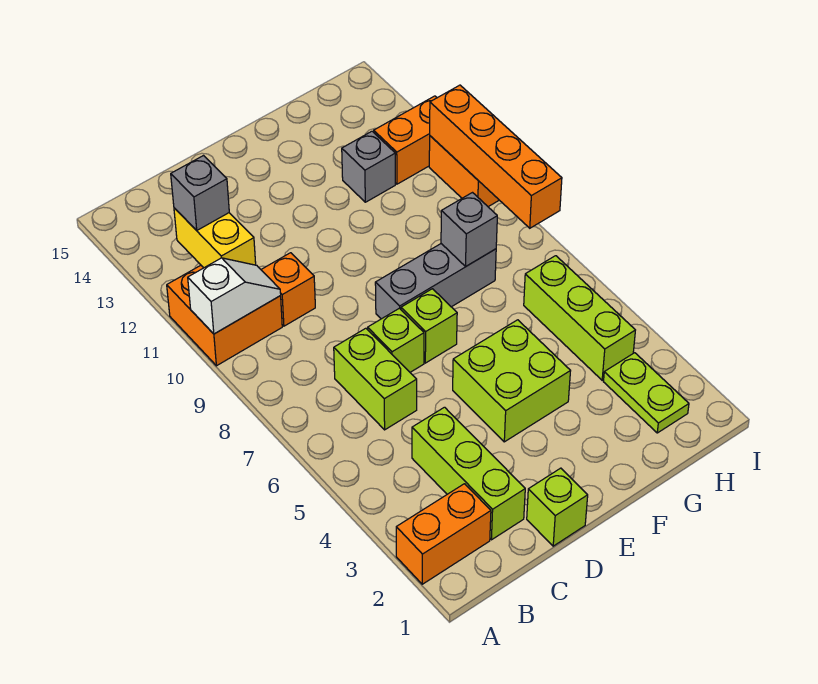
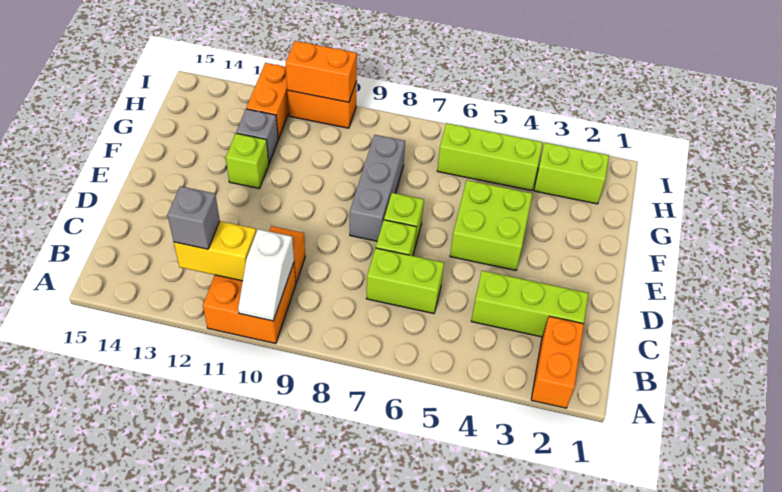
white slope A10:B10 level 2 top A -> white slope A10:B10 level 2 top B
lime brick D1 level 1 -> lime brick F12 level 1
grey brick G8 level 2 -> none
lime plate H2:H3 level 1 -> lime brick H2:H3 level 1
orange brick I8:I11 level 2 -> orange brick I10:I11 level 2

